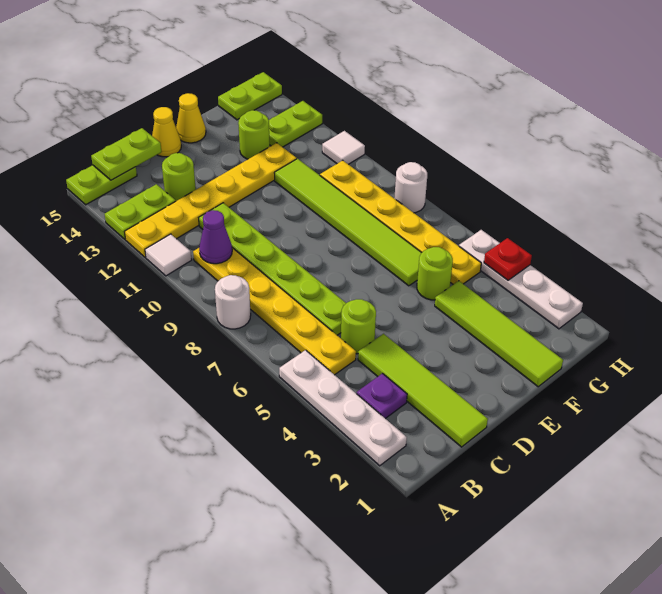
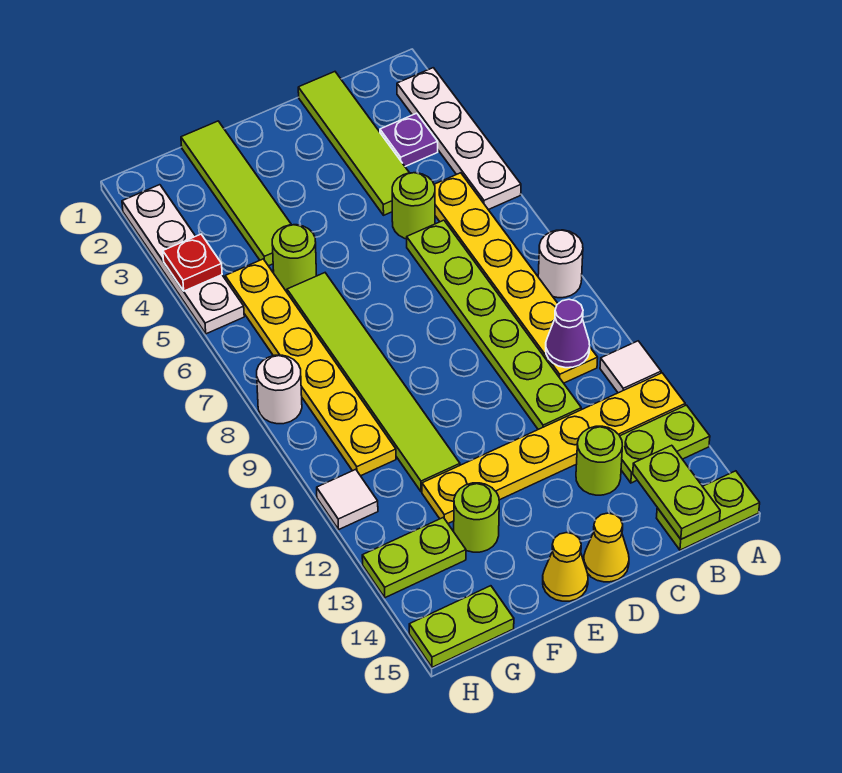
lime plate B15:C15 level 2 -> lime plate B14:B15 level 2

